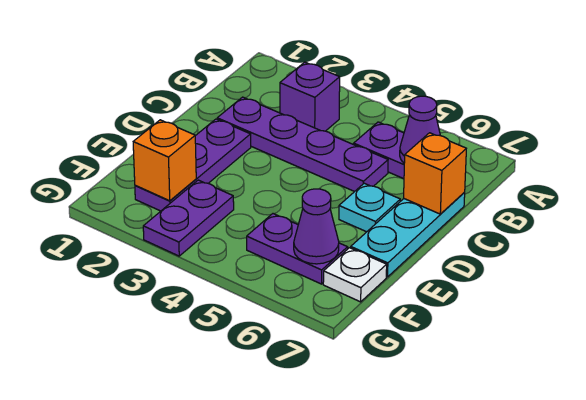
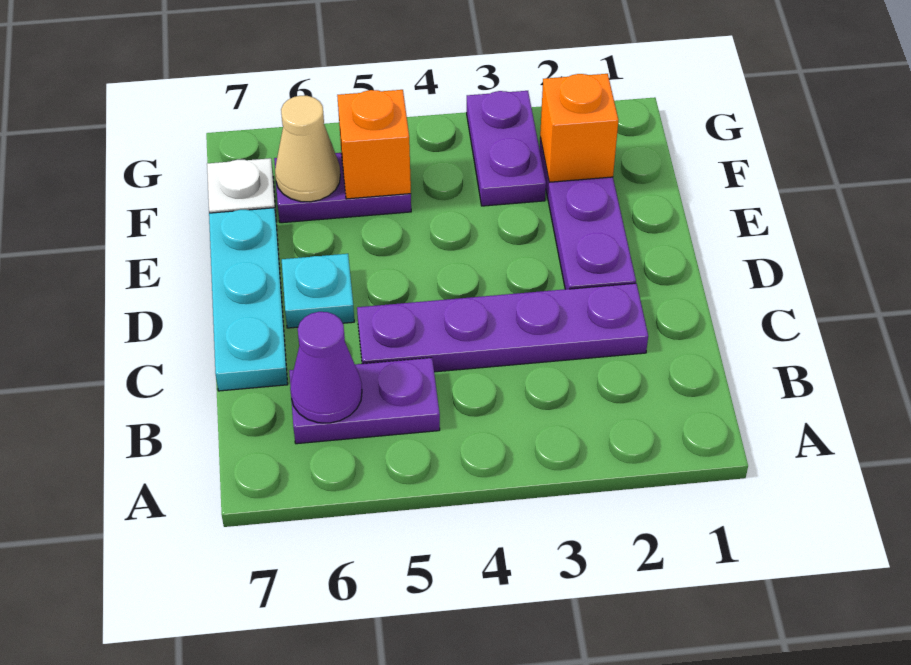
purple brick B3 level 1 -> none
orange brick C7 level 2 -> orange brick F5 level 2
purple cone F6 level 2 -> tan cone F6 level 2

